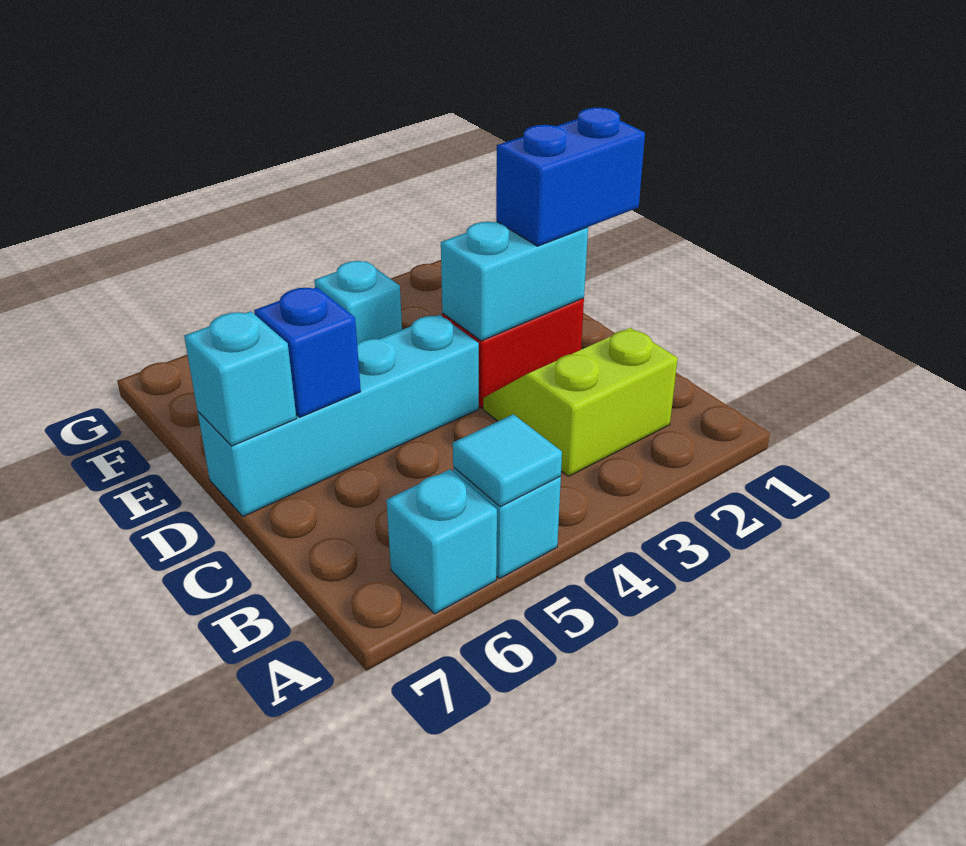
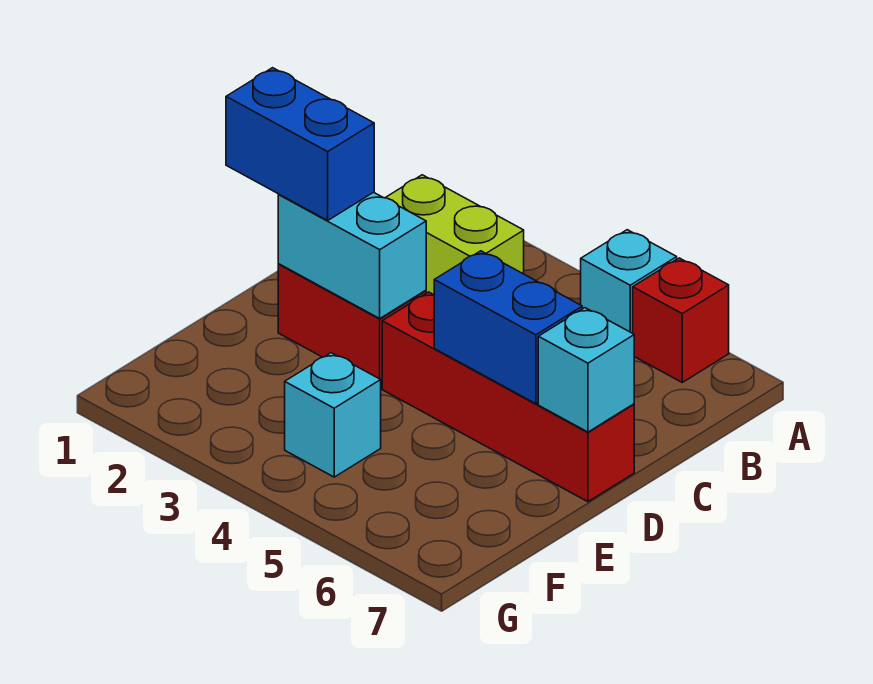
cyan tile A5 level 2 -> none
cyan brick A6 level 1 -> red brick A6 level 1
cyan brick D4:D7 level 1 -> red brick D4:D7 level 1
blue brick D6 level 2 -> blue brick D5:D6 level 2

